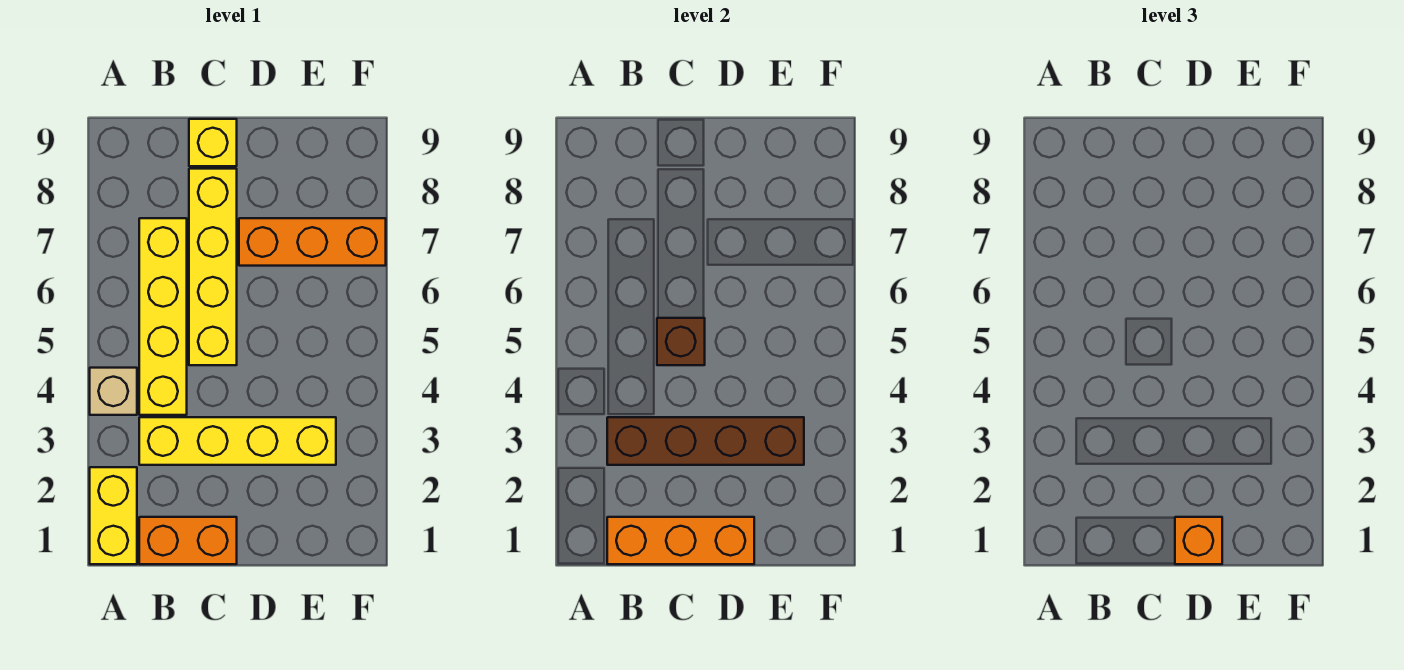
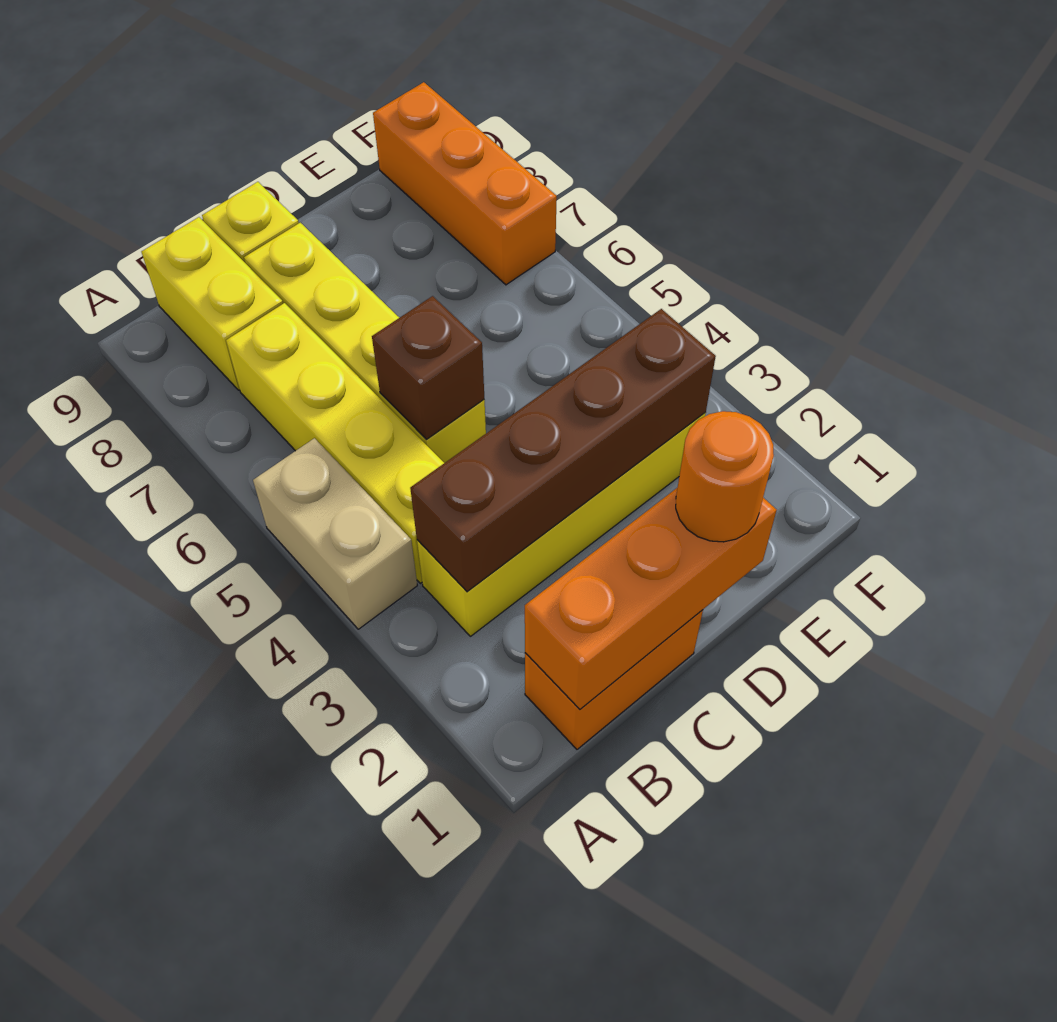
yellow brick A1:A2 level 1 -> yellow brick B8:B9 level 1
tan brick A4 level 1 -> tan brick A4:A5 level 1
orange brick D1 level 3 -> orange round brick D1 level 3
orange brick D7:F7 level 1 -> orange brick F7:F9 level 1

